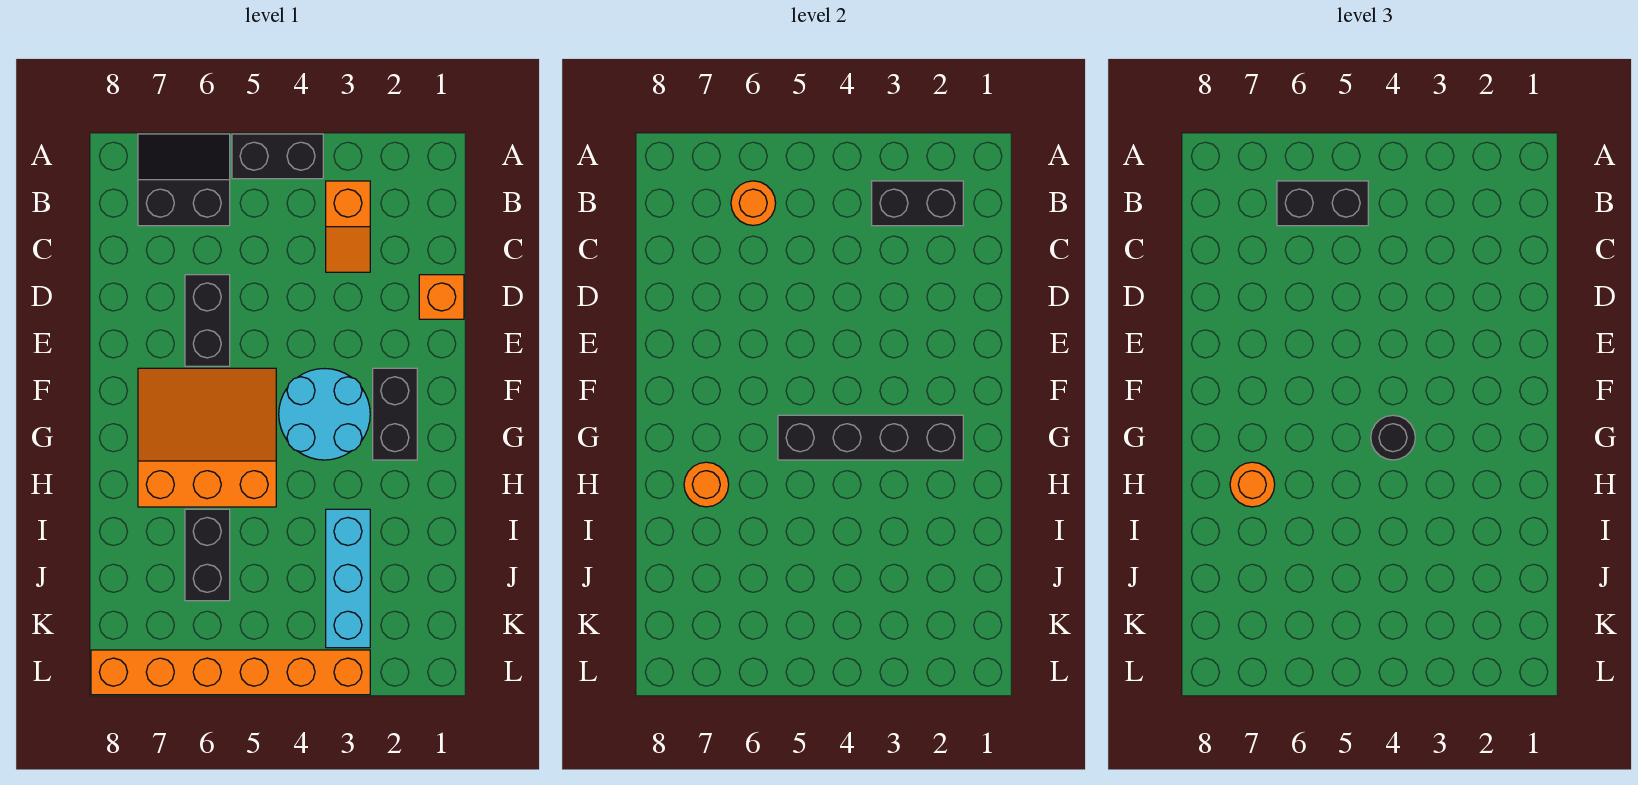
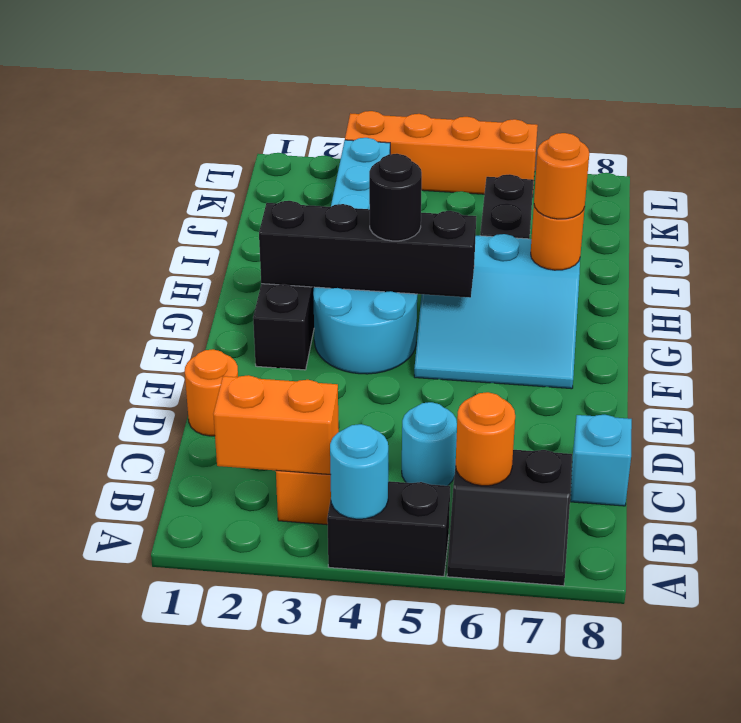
none -> cyan round brick A4 level 2
black brick B2:B3 level 2 -> orange brick B2:B3 level 2
black brick B5:B6 level 3 -> none
none -> cyan round brick C5 level 1
none -> cyan brick C8 level 1
orange brick D1 level 1 -> orange round brick D1 level 1
black brick D6:E6 level 1 -> none
orange slope F5:H7 level 1 top H -> cyan slope F5:H7 level 1 top H
orange brick L3:L8 level 1 -> orange brick L3:L6 level 1

